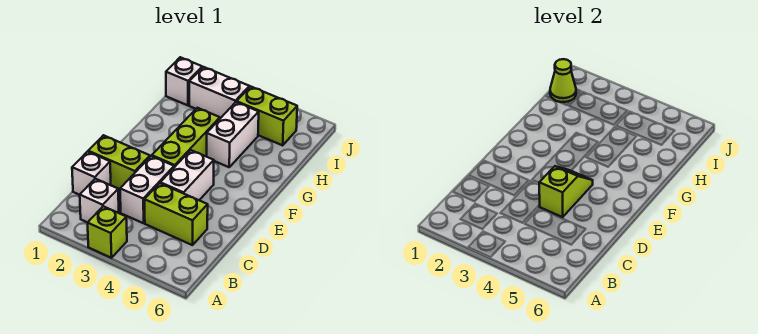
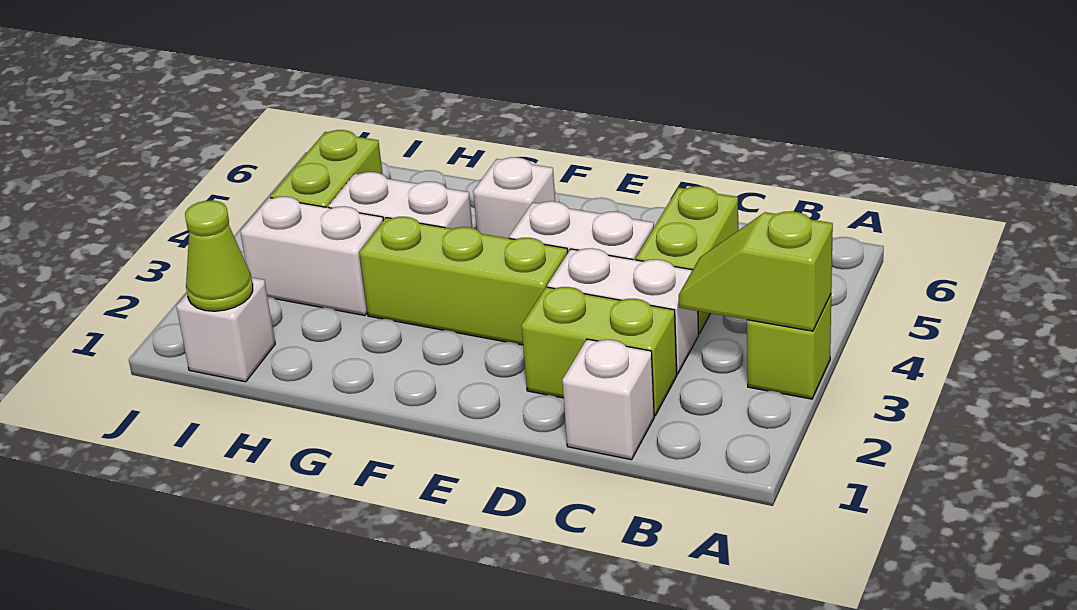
white brick B2 level 1 -> white brick F5 level 1
lime brick D1:D2 level 1 -> lime brick C2:D2 level 1
lime slope D4:E4 level 2 top D -> lime slope A3:B3 level 2 top A
white brick I2:I3 level 1 -> white brick H3:I3 level 1

